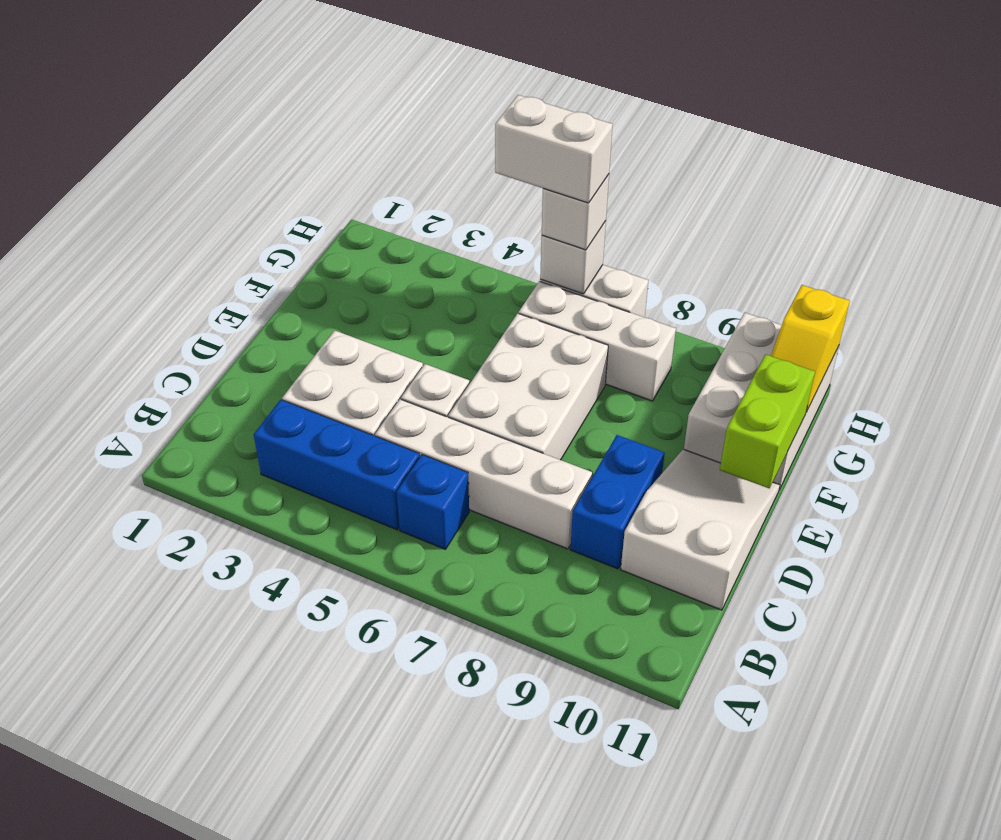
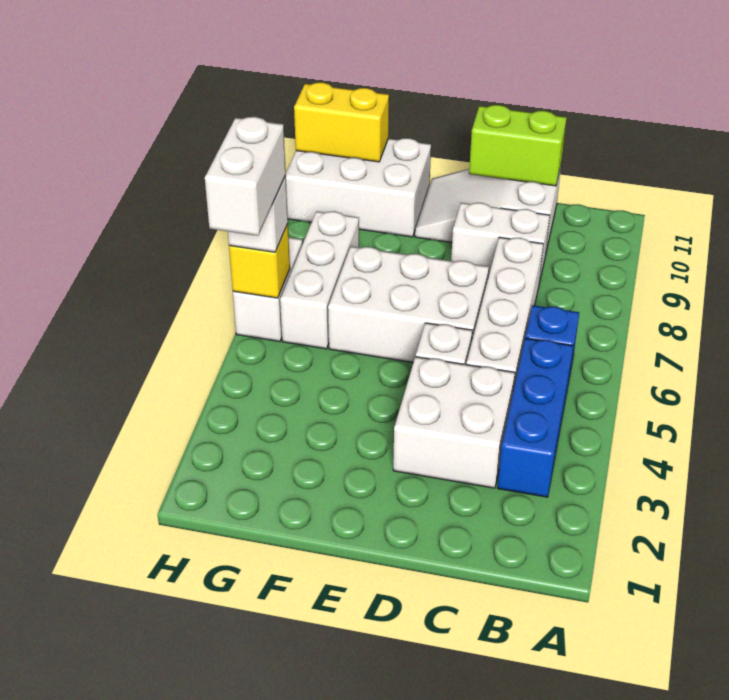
blue brick C9:D9 level 1 -> white brick C9:D9 level 1
lime brick E11:F11 level 2 -> lime brick C11:D11 level 2
yellow slope G11:H11 level 2 top H -> yellow brick G11:H11 level 2
white brick H6 level 2 -> yellow brick H6 level 2

